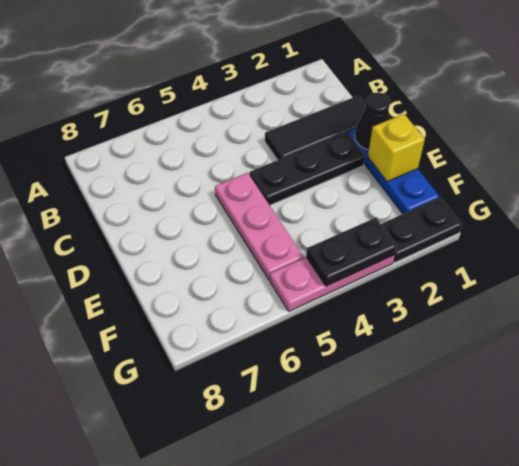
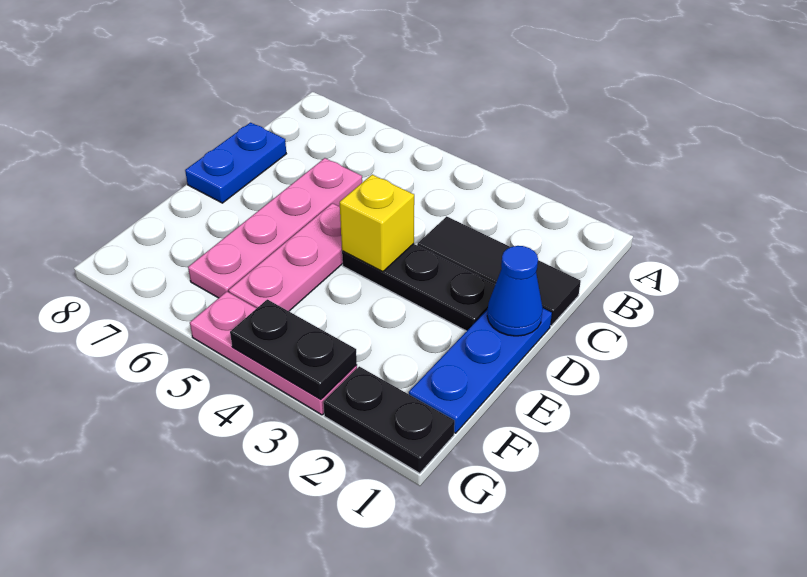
none -> pink plate C6:F6 level 1
none -> blue plate C8:D8 level 1
black cone D1 level 2 -> blue cone D1 level 2
yellow brick E1 level 2 -> yellow brick D4 level 2

